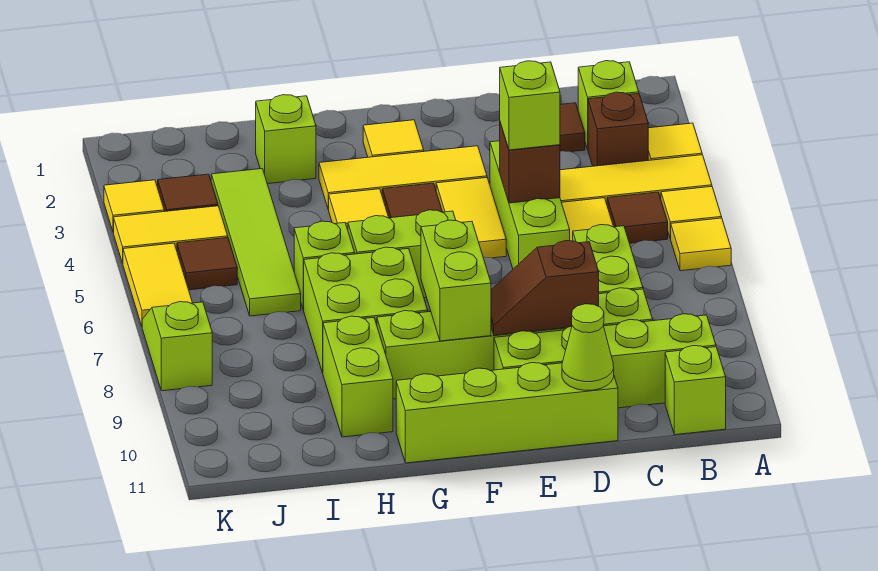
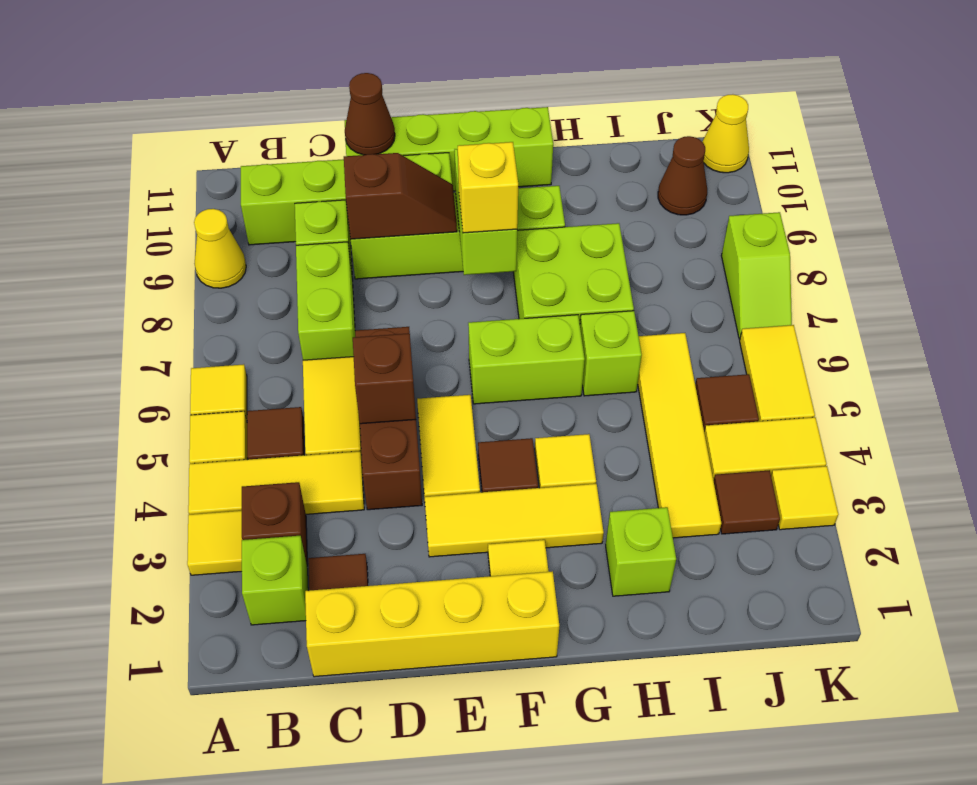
none -> yellow cone A9 level 1
lime brick B11 level 1 -> none
none -> yellow brick C1:F1 level 1
lime brick D4:D6 level 1 -> brown brick D4:D6 level 1
lime brick D5 level 3 -> none
lime cone D11 level 2 -> brown cone D11 level 2
none -> yellow brick F8 level 3
lime brick H9:H10 level 1 -> none
lime tile I3:I6 level 1 -> yellow tile I3:I6 level 1
none -> brown cone J10 level 1
none -> yellow cone K11 level 1

